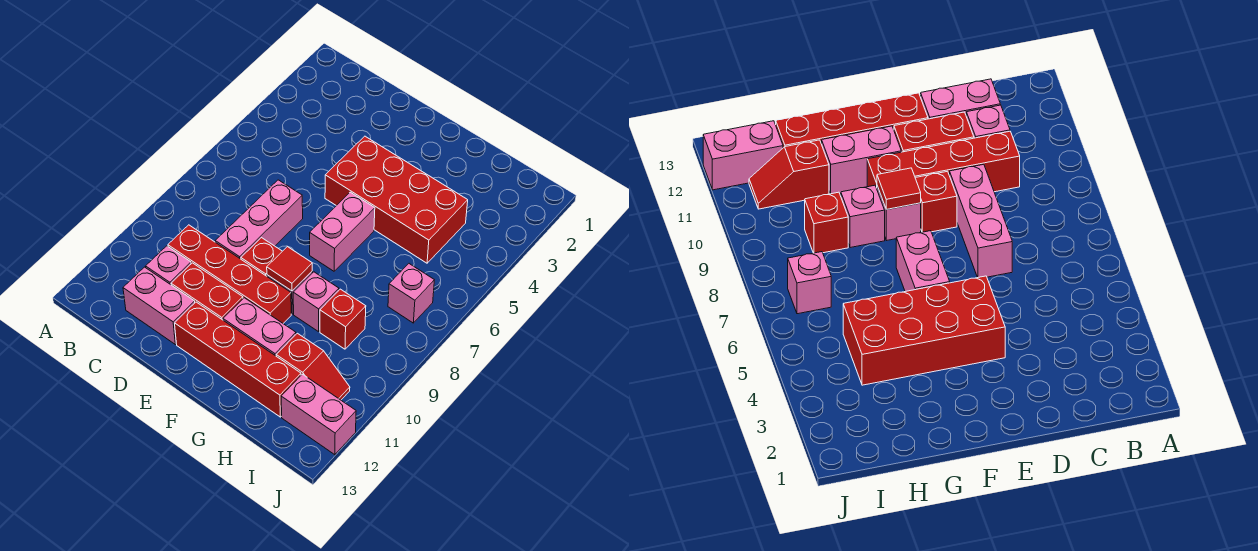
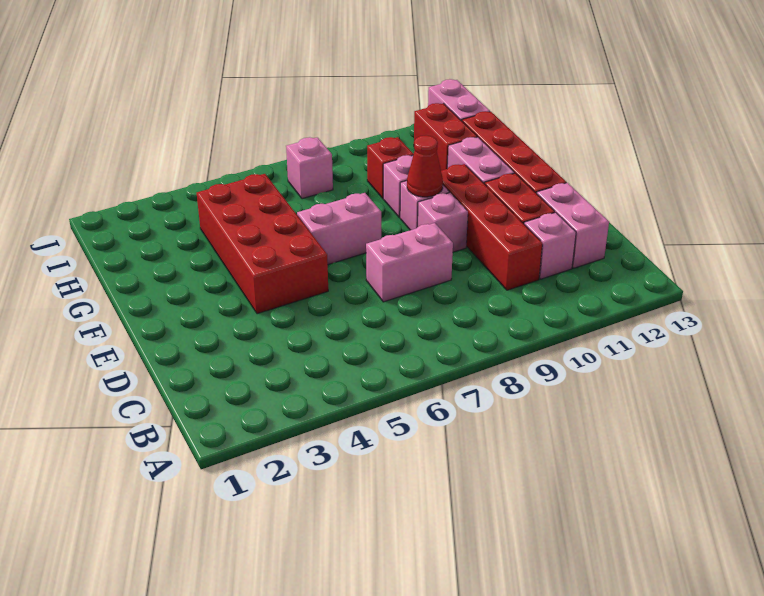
pink brick D7:D9 level 1 -> pink brick D7:D8 level 1
red brick E9 level 1 -> pink brick E9 level 1
red tile F9 level 2 -> red cone F9 level 2
red slope H11:I11 level 1 top H -> red brick H11:I11 level 1

